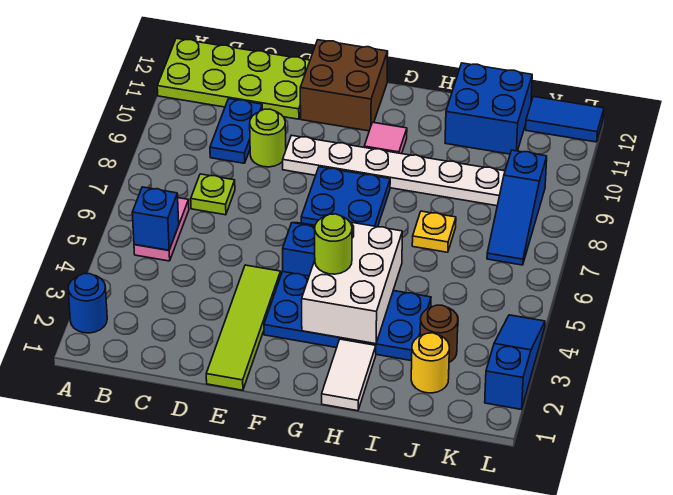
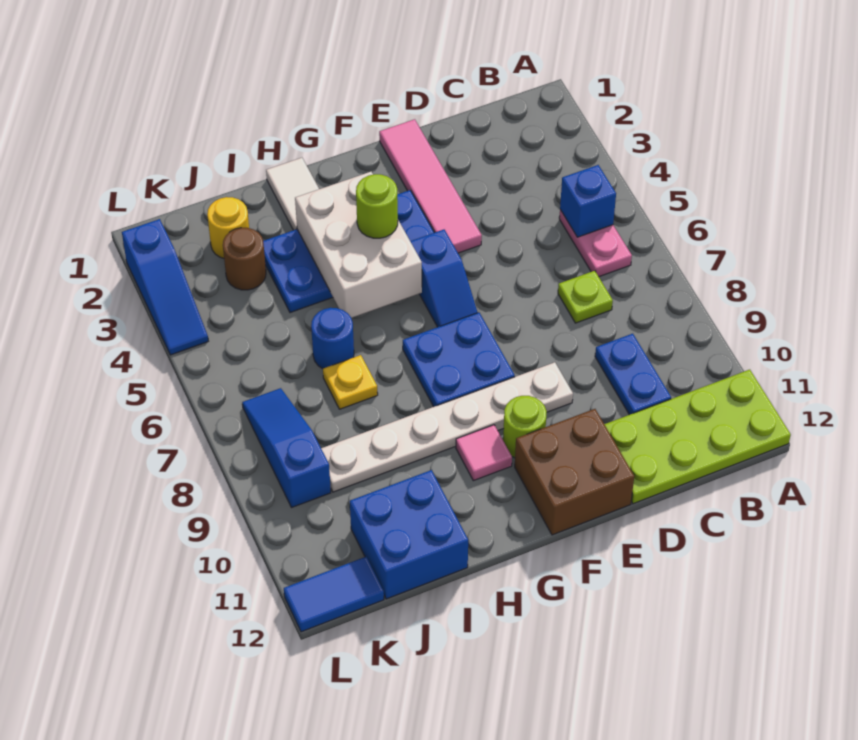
blue round brick A2 level 1 -> blue round brick I6 level 1
lime round brick D9 level 1 -> lime round brick F10 level 1
lime tile E1:E4 level 1 -> pink tile E1:E4 level 1

